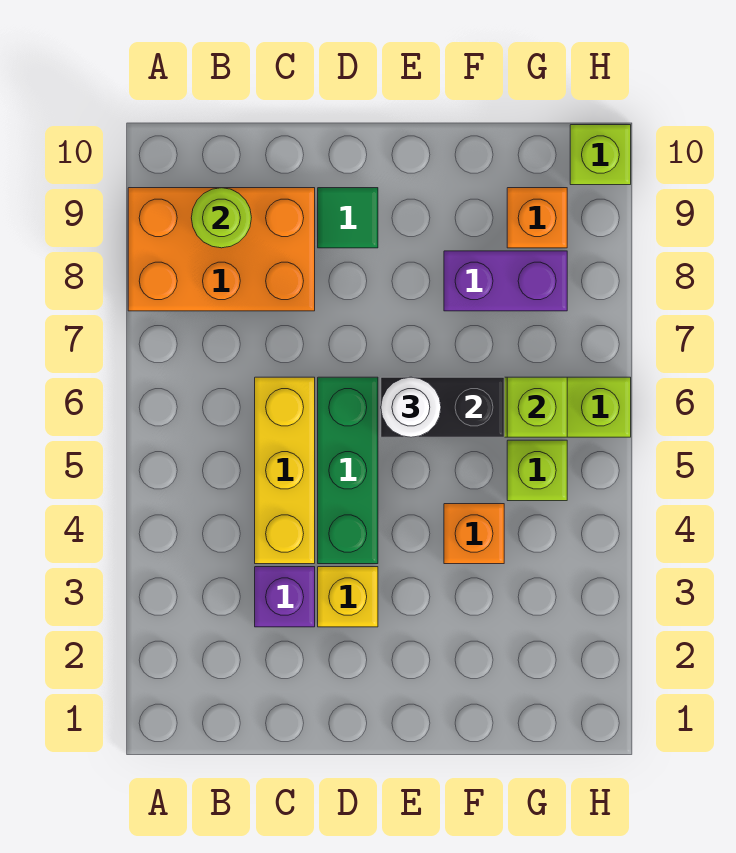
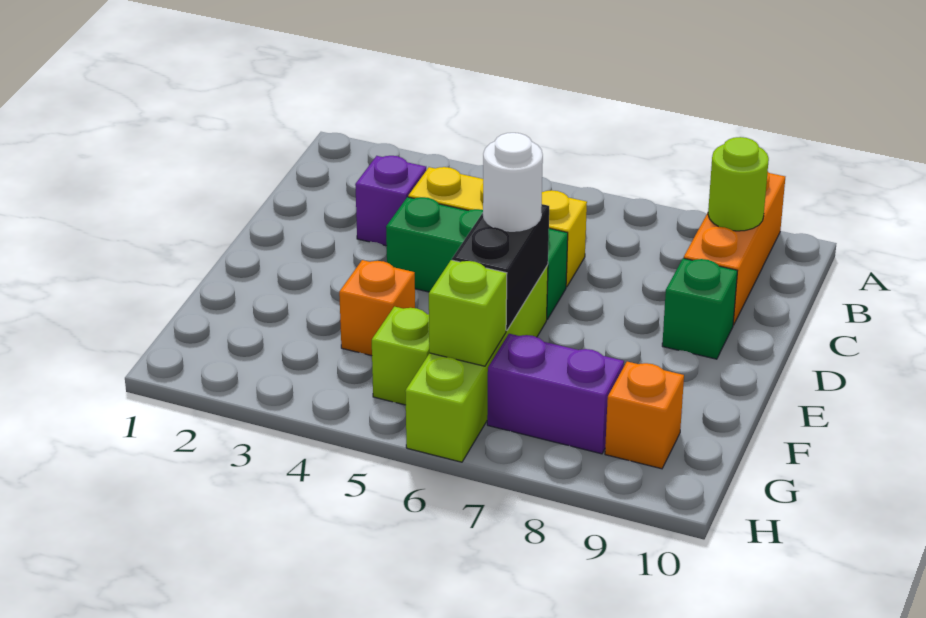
orange brick A8:C9 level 1 -> orange brick A9:C9 level 1
yellow brick D3 level 1 -> none
green tile D9 level 1 -> green brick D9 level 1
purple brick F8:G8 level 1 -> purple brick G7:G8 level 1
lime brick H10 level 1 -> none

